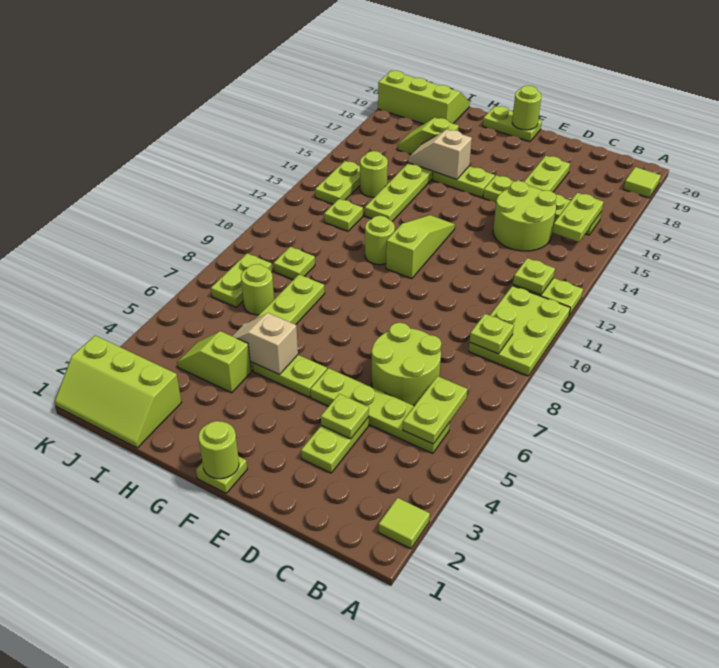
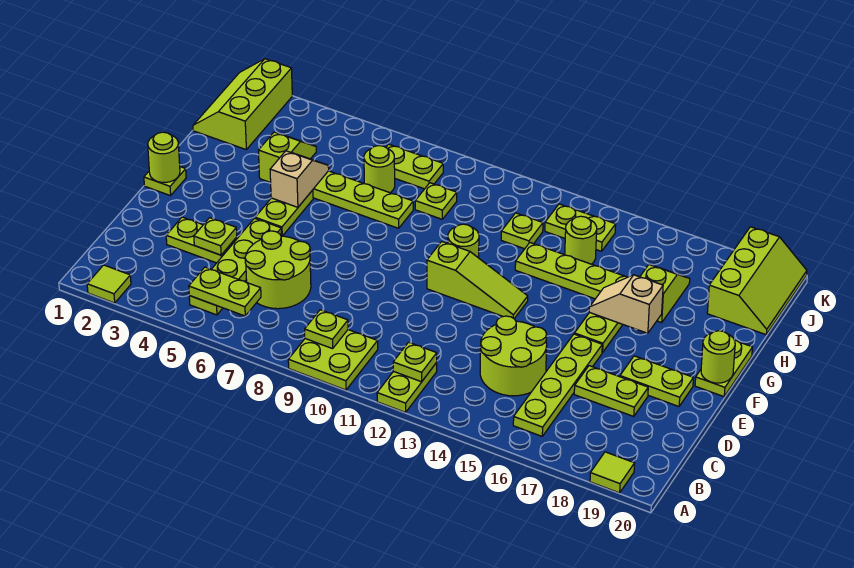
lime plate A9:B11 level 1 -> lime plate A9:B10 level 1
lime plate B15:B16 level 2 -> lime plate E18:E19 level 1
tan slope G16:H16 level 2 top G -> tan slope G16:G17 level 2 top 17

